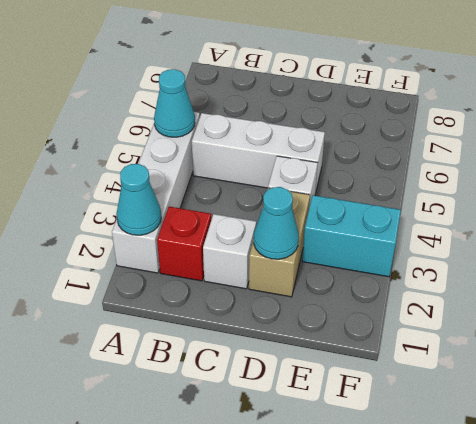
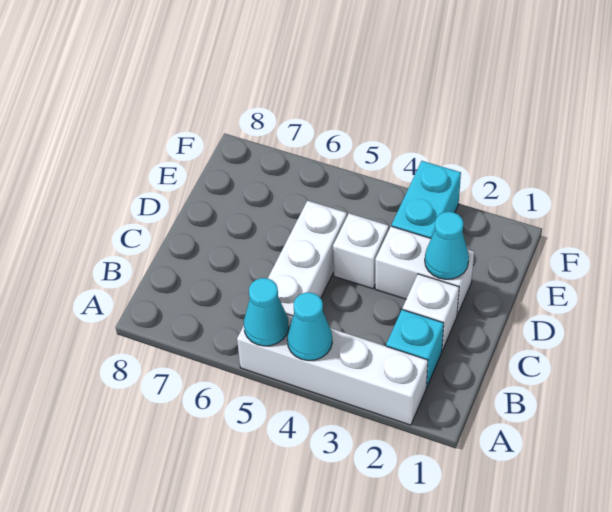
cyan cone A2 level 2 -> cyan cone A4 level 2
red brick B2 level 1 -> cyan brick B2 level 1
tan brick D2:D3 level 1 -> white brick D2:D3 level 1

